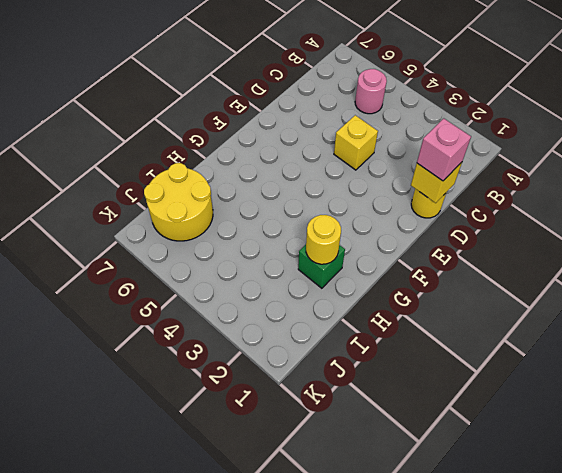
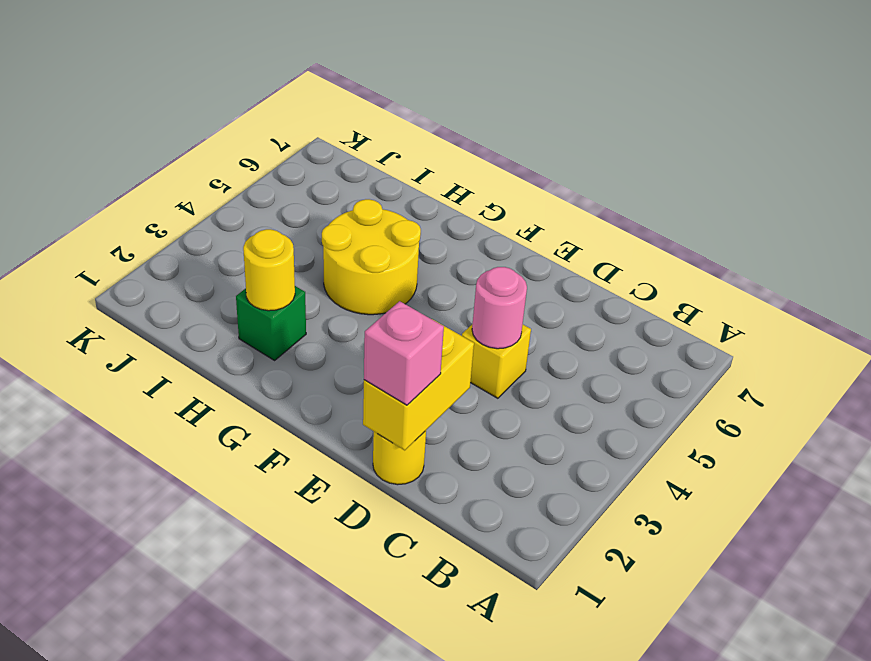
pink round brick B5 level 1 -> pink round brick D4 level 2
yellow brick D1 level 2 -> yellow brick D1:D2 level 2
yellow round brick I6:J7 level 1 -> yellow round brick G4:H5 level 1

